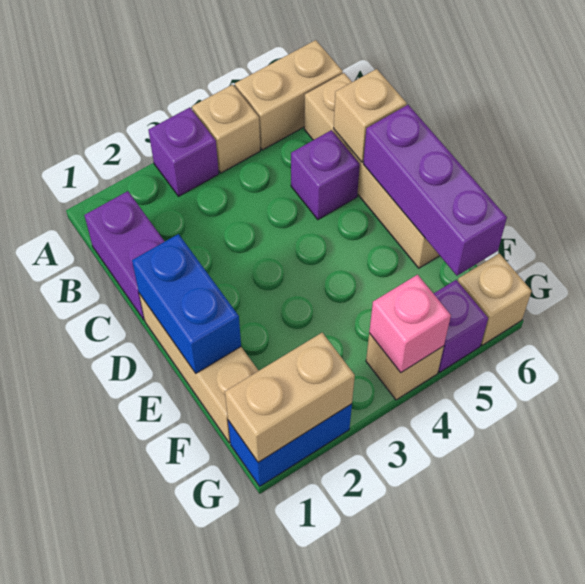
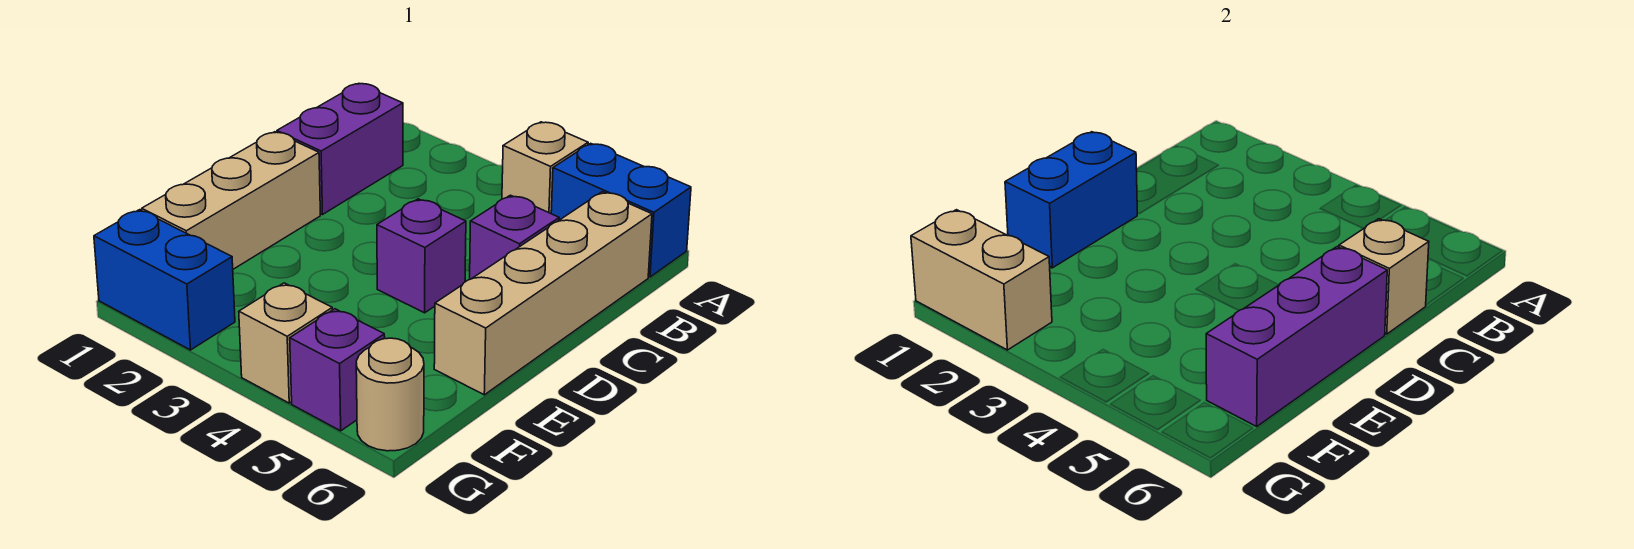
purple brick A3 level 1 -> purple brick D4 level 1
tan brick A5:A6 level 1 -> blue brick A5:A6 level 1
pink brick G4 level 2 -> none
tan brick G6 level 1 -> tan round brick G6 level 1

